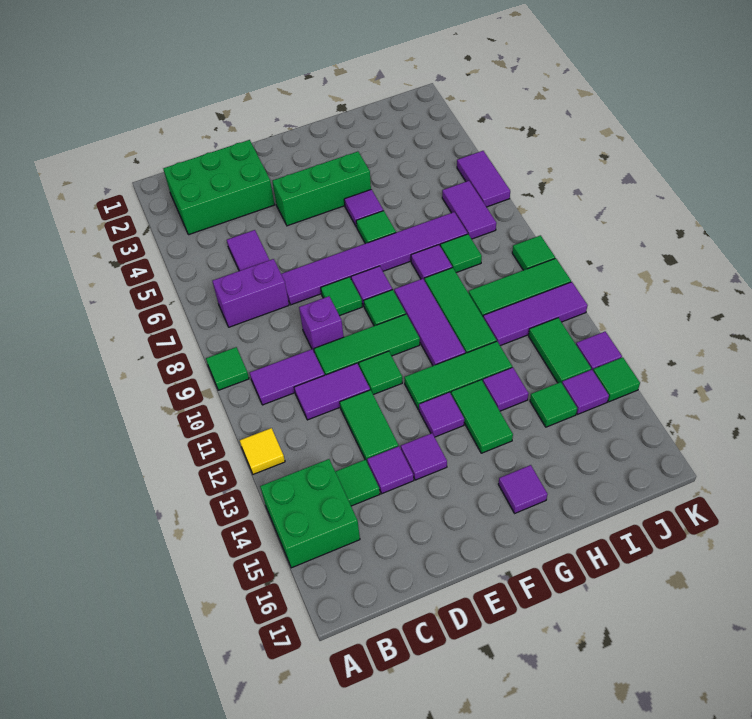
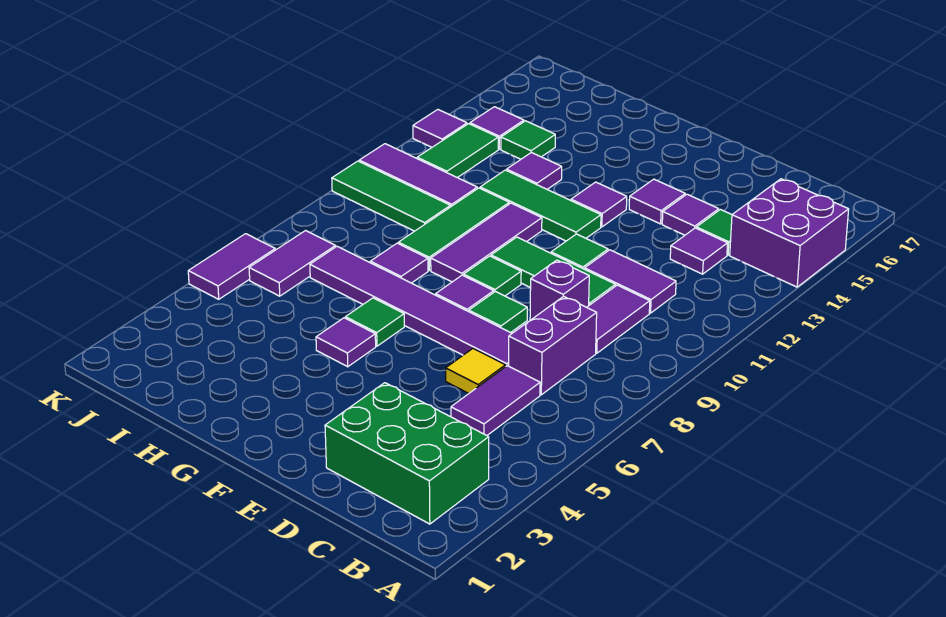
green tile A9 level 1 -> none
yellow tile A12 level 1 -> yellow tile D6 level 1
green brick A14:B15 level 1 -> purple brick A14:B15 level 1
purple brick B7:C7 level 1 -> purple brick C7:C8 level 1
purple tile B10:C10 level 1 -> purple tile C9:C10 level 1
green tile D12:D13 level 1 -> none
green brick E4:G4 level 1 -> none
green tile G13:G14 level 1 -> none
purple tile G16 level 1 -> purple tile C13 level 1
green tile I8 level 1 -> none
green tile K9 level 1 -> none
green tile K14 level 1 -> none

